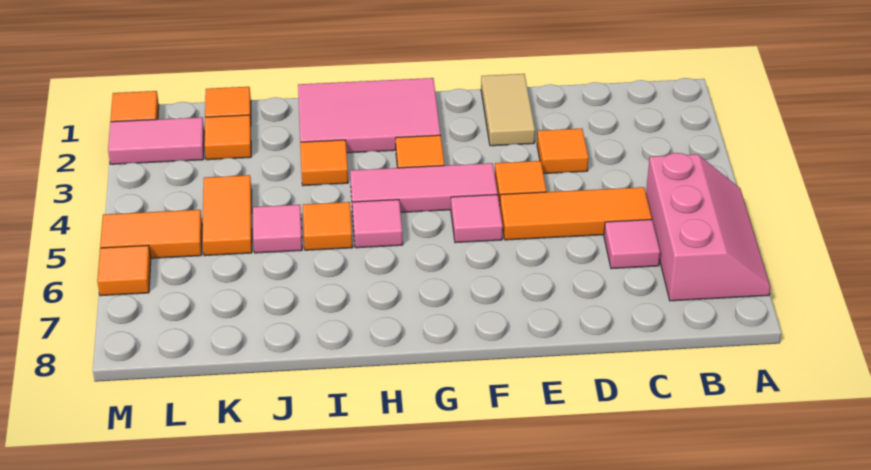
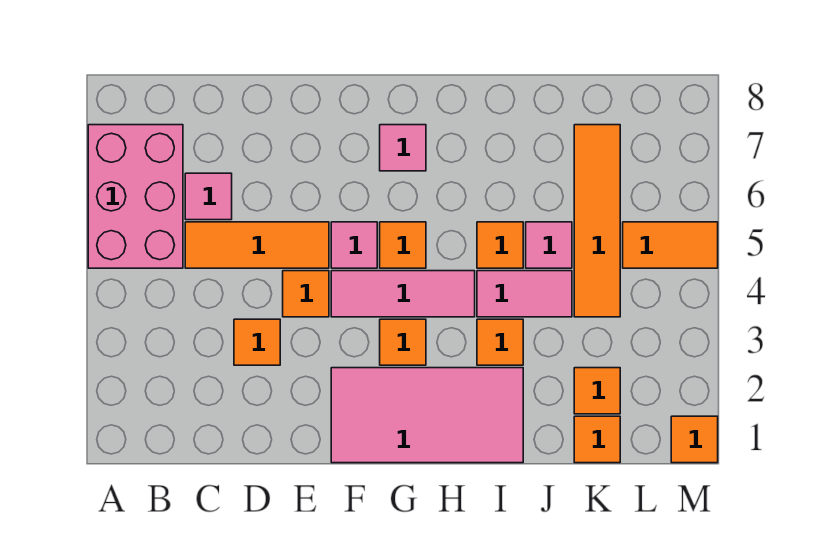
pink slope A5:B7 level 1 top B -> pink brick A5:B7 level 1
tan tile E1:E2 level 1 -> none
pink tile G1:I2 level 1 -> pink tile F1:I2 level 1
pink tile H5 level 1 -> pink tile G7 level 1
orange tile K4:K5 level 1 -> orange tile K4:K7 level 1
pink tile L2:M2 level 1 -> pink tile I4:J4 level 1
orange tile M6 level 1 -> orange tile G5 level 1

